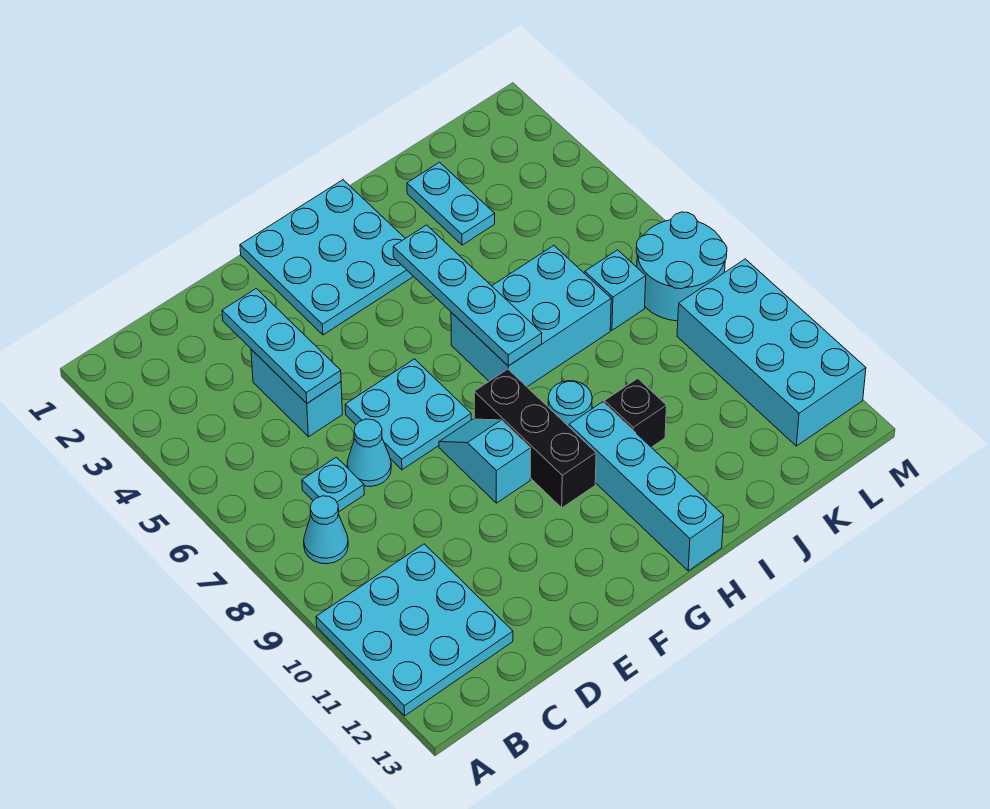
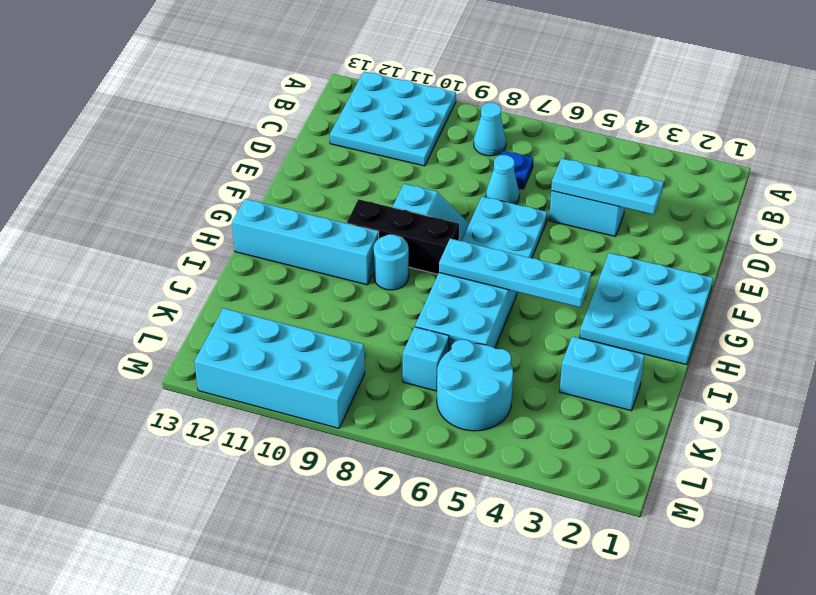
cyan plate C7 level 1 -> blue plate C7 level 1
black brick I10 level 1 -> none
cyan plate J2:J3 level 1 -> cyan brick J2:J3 level 1
cyan round brick L7:M8 level 1 -> cyan round brick K5:L6 level 1

